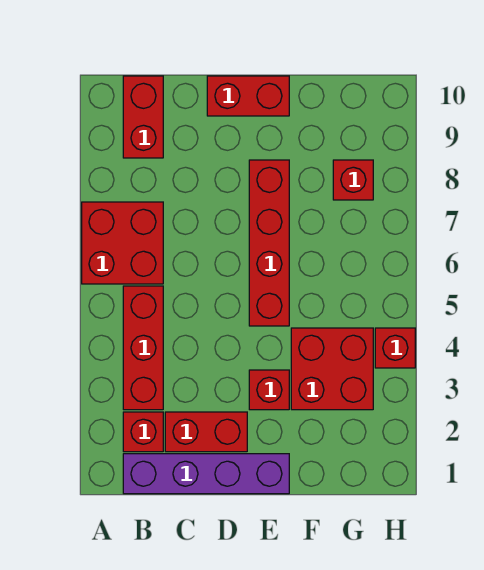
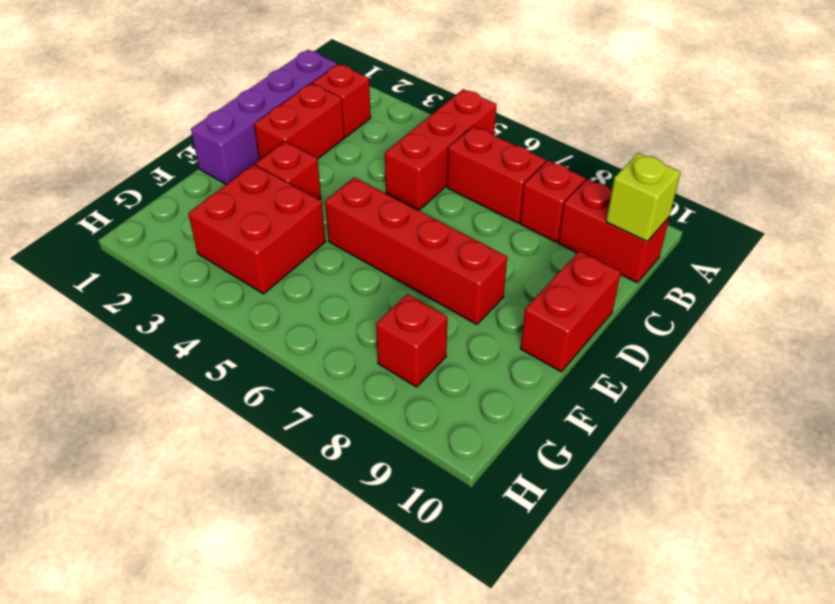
red brick A6:B7 level 1 -> red brick B6:B7 level 1
red brick B3:B5 level 1 -> red brick A5:C5 level 1
none -> lime brick B10 level 2
red brick H4 level 1 -> red brick B8 level 1

